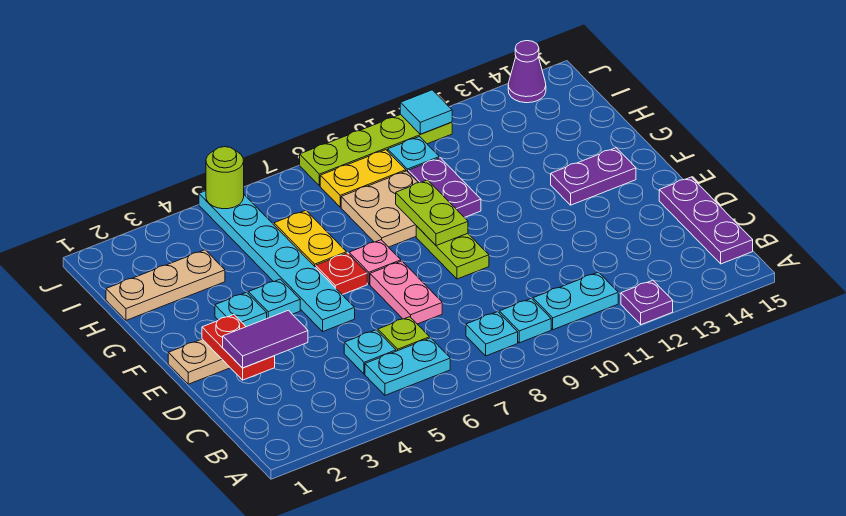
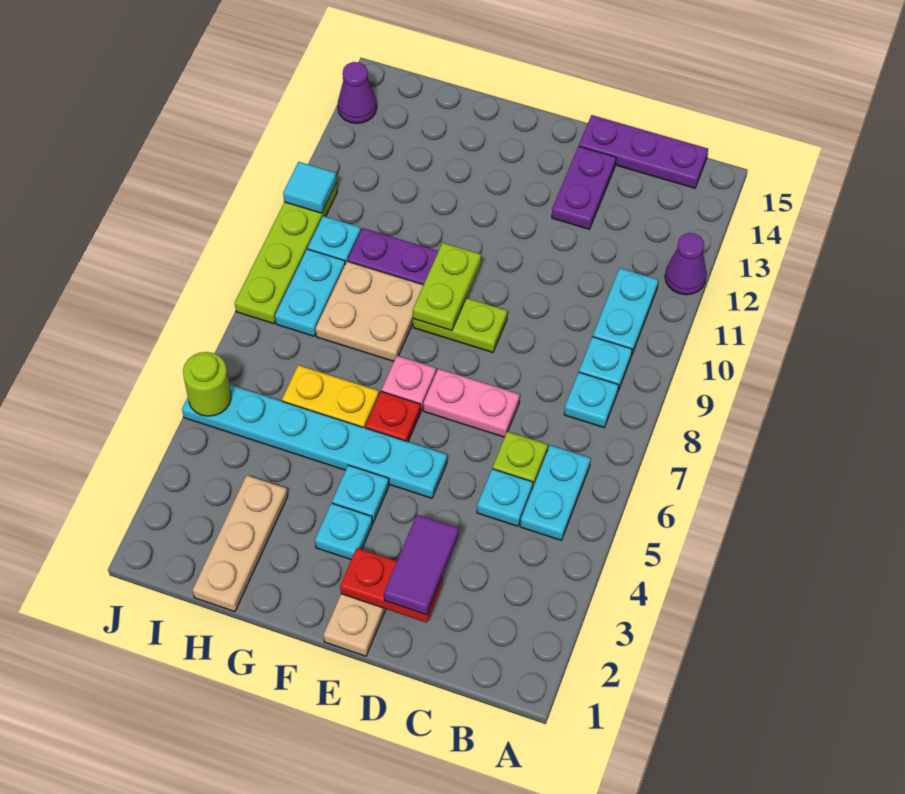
purple plate A12 level 1 -> purple cone A12 level 1
lime plate F9:G9 level 2 -> lime plate F9:F10 level 2
purple plate F13:F14 level 1 -> purple plate D13:D14 level 1
yellow plate I8:I9 level 1 -> cyan plate I8:I9 level 1

